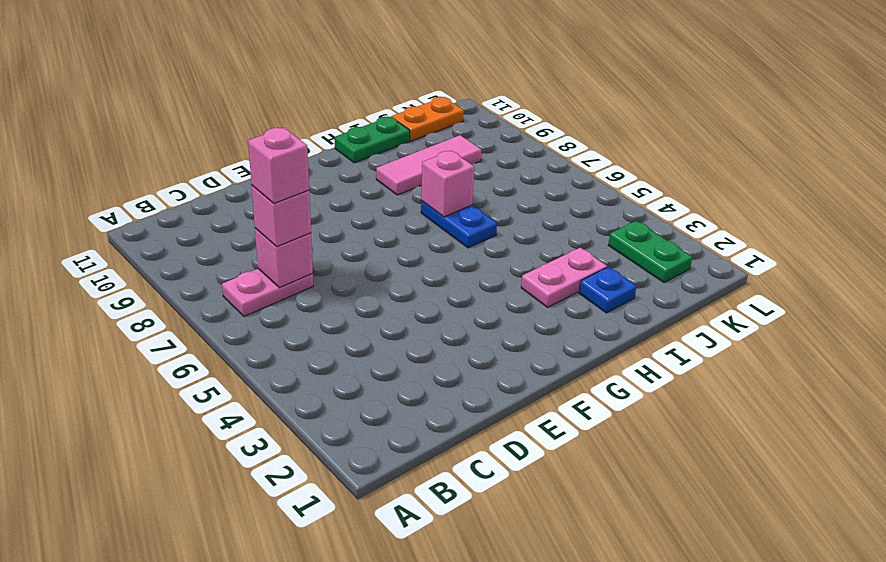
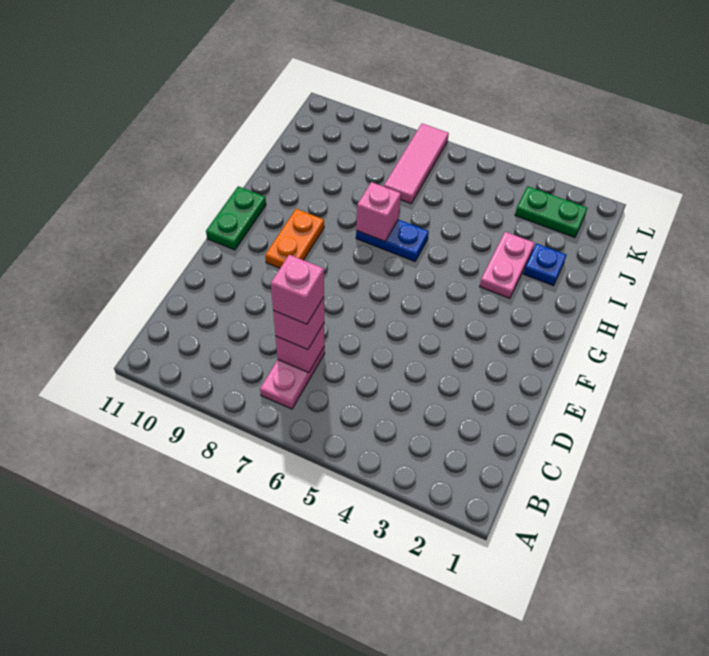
pink tile H9:J9 level 1 -> pink tile J7:L7 level 1
green plate H11:I11 level 1 -> green plate F11:G11 level 1
orange plate J11:K11 level 1 -> orange plate F9:G9 level 1

